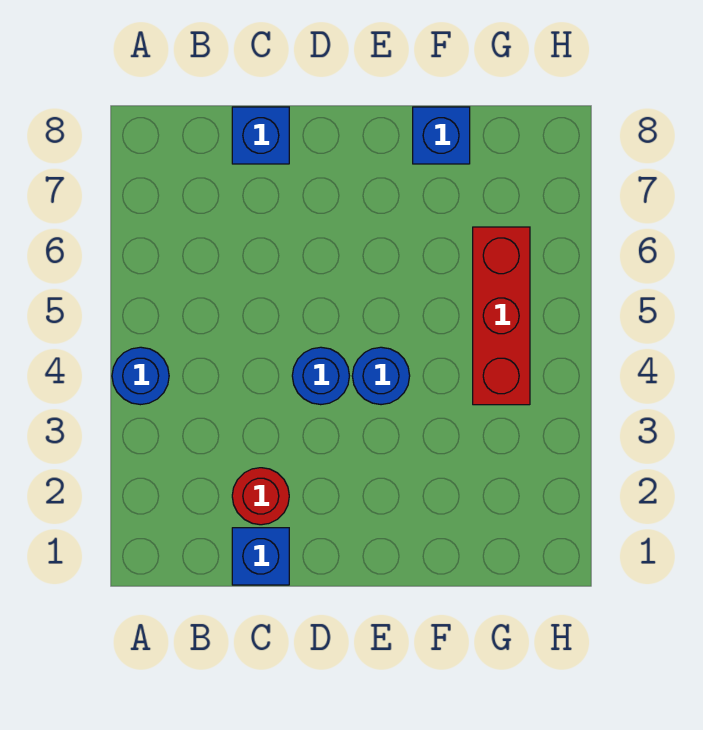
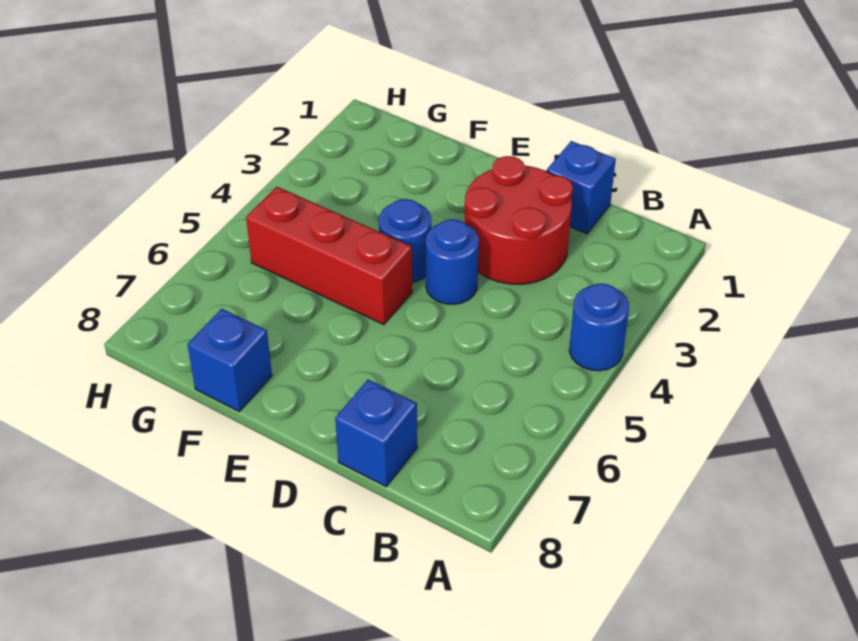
red round brick C2 level 1 -> red round brick C2:D3 level 1
red brick G4:G6 level 1 -> red brick E5:G5 level 1

